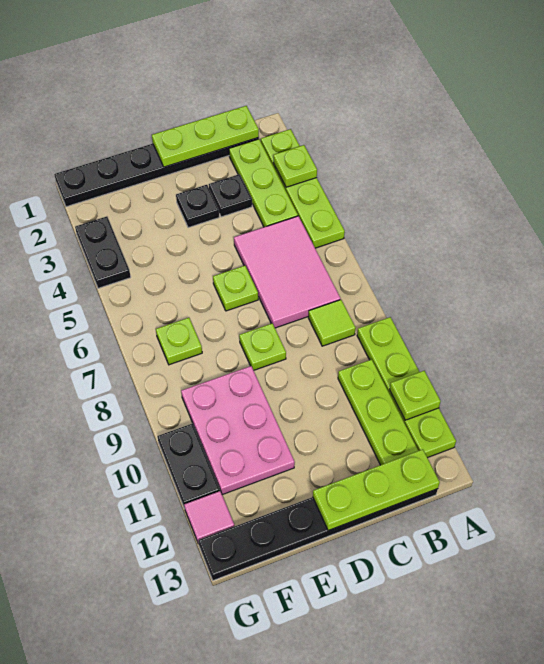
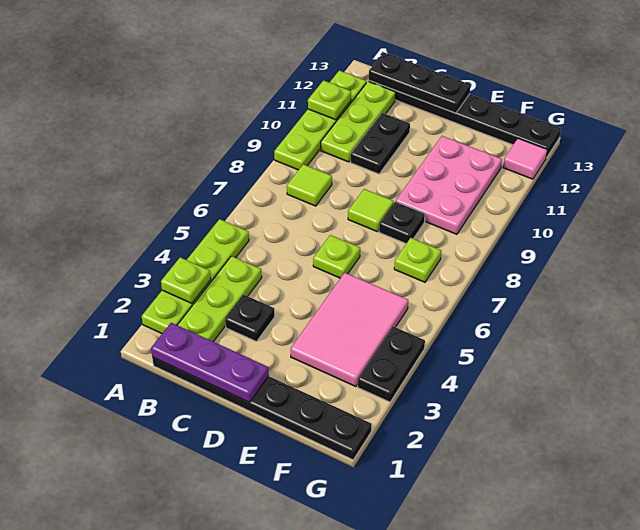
lime plate B1:D1 level 2 -> purple plate B1:D1 level 2
pink tile B5:C7 level 1 -> pink tile E3:F5 level 1
lime plate B13:D13 level 2 -> black plate B13:D13 level 2
black plate D3 level 1 -> black plate E8 level 1
lime plate D8 level 1 -> lime tile D8 level 1
black plate G10:G11 level 1 -> black plate C10:C11 level 1

